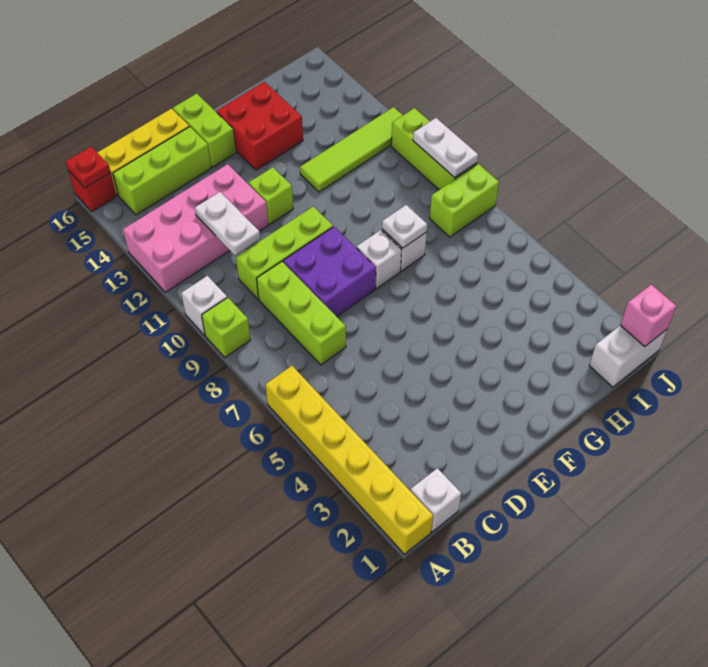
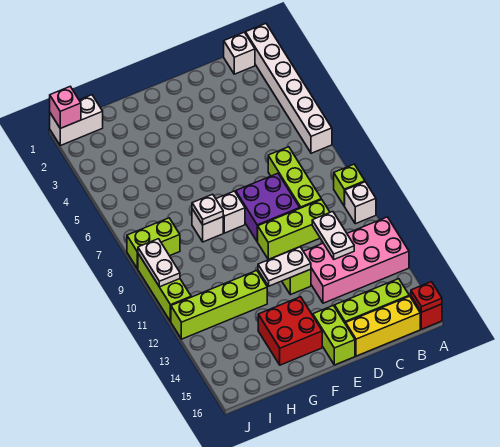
yellow brick A1:A6 level 1 -> white brick A1:A6 level 1
none -> white plate E12:F12 level 2
lime tile G12:J12 level 1 -> lime brick G12:J12 level 1

